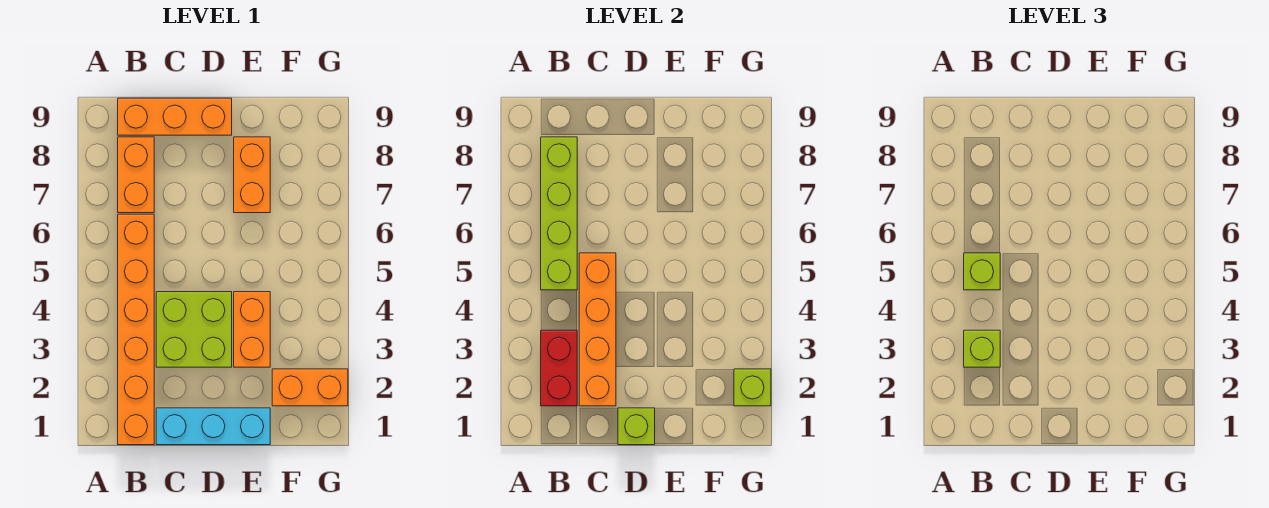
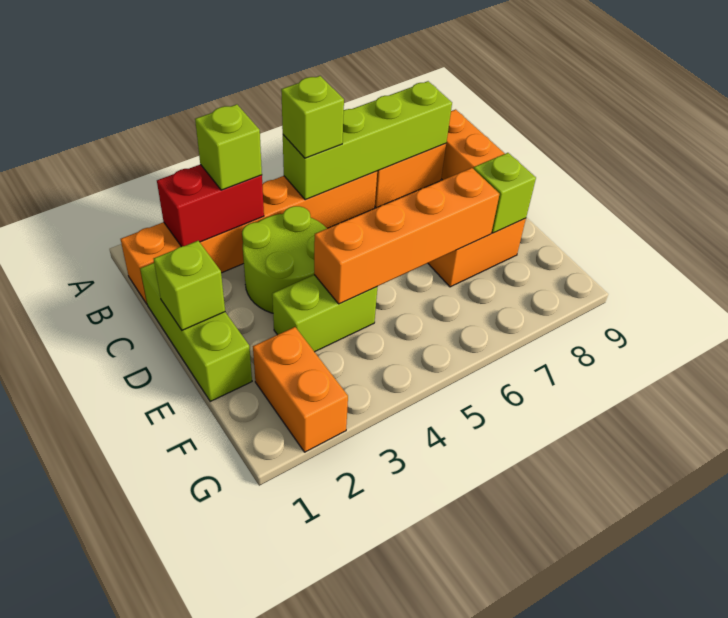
cyan brick C1:E1 level 1 -> lime brick C1:E1 level 1
orange brick C2:C5 level 2 -> orange brick E4:E7 level 2
lime brick C3:D4 level 1 -> lime round brick C3:D4 level 1
orange brick E3:E4 level 1 -> lime brick E3:E4 level 1
lime brick G2 level 2 -> lime brick E8 level 2

